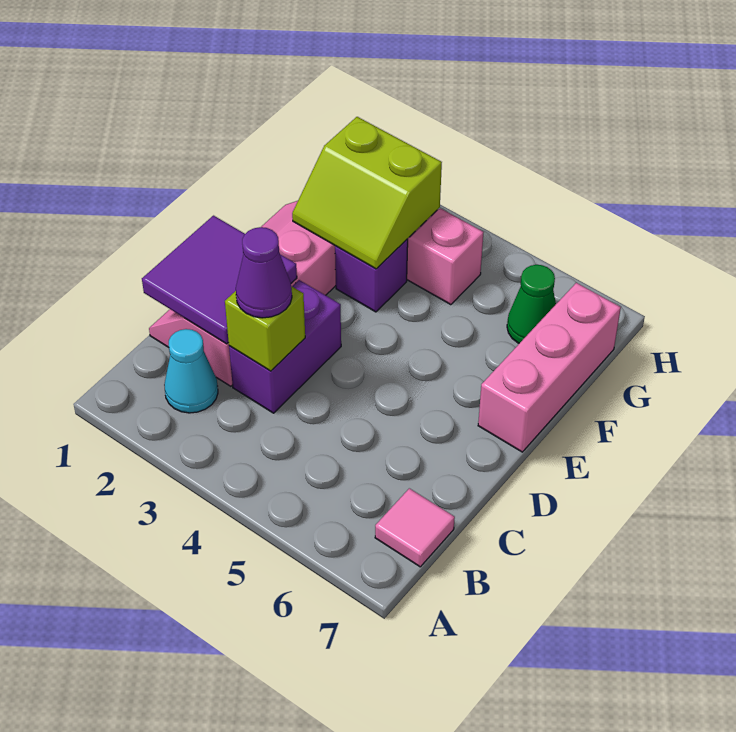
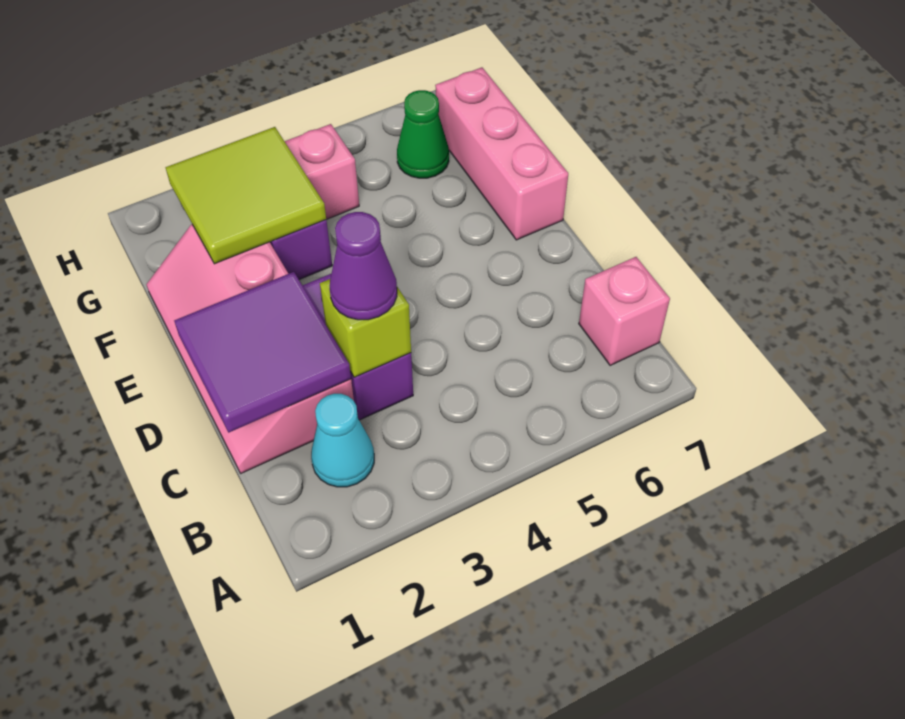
pink tile B7 level 1 -> pink brick B7 level 1
lime slope F2:G3 level 2 top G -> lime tile F2:G3 level 2

